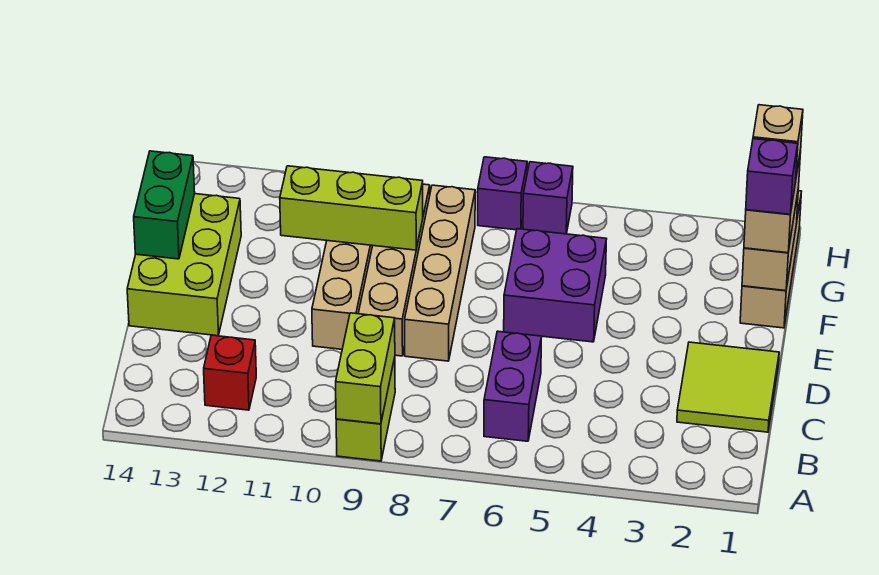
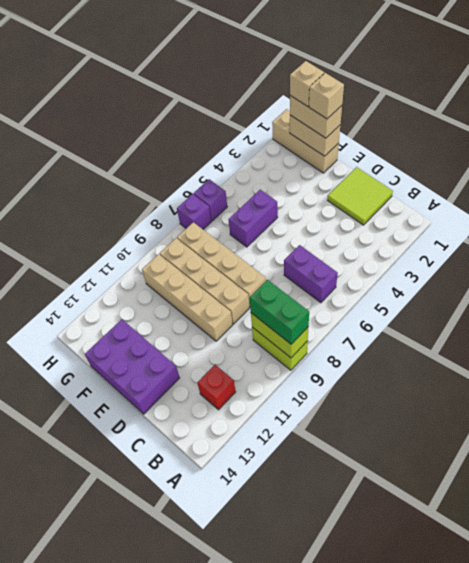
lime brick D13:F14 level 1 -> purple brick D13:F14 level 1
purple brick E5:F6 level 1 -> purple brick F5:F6 level 1
green brick E14:F14 level 2 -> green brick A9:B9 level 3
purple brick F1 level 4 -> tan brick F1 level 4
lime brick F9:F11 level 2 -> none

